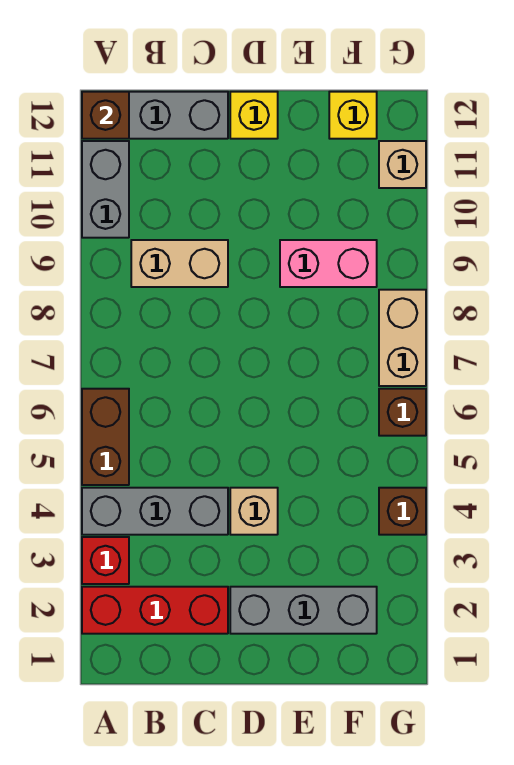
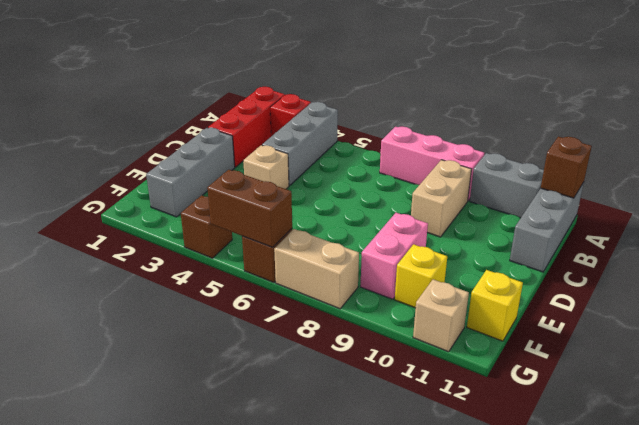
brown brick A5:A6 level 1 -> brown brick G5:G6 level 2
none -> pink brick A7:A9 level 1
yellow brick D12 level 1 -> yellow brick F10 level 1

